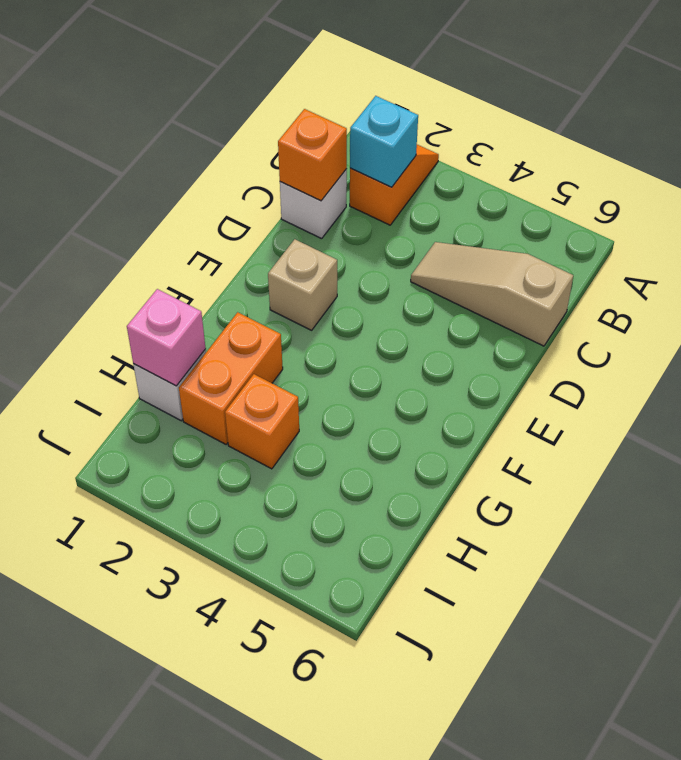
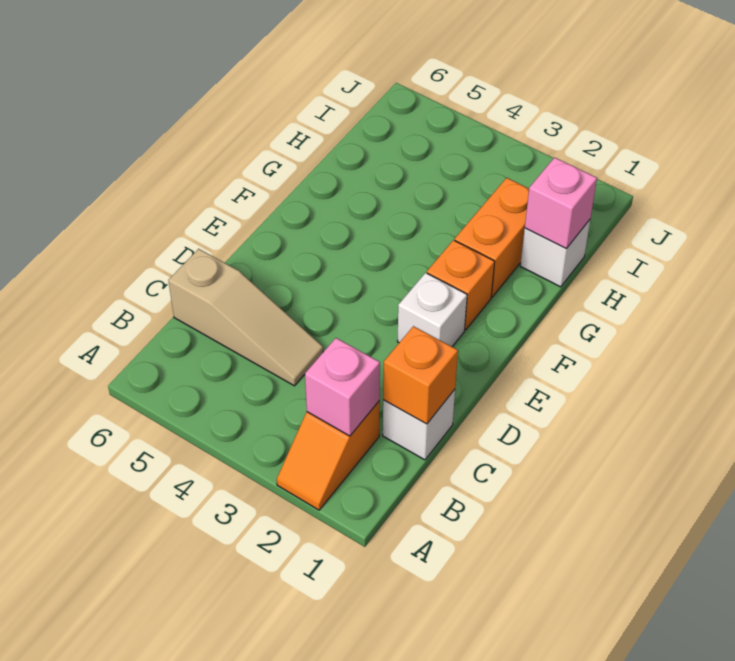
cyan brick B2 level 2 -> pink brick B2 level 2
tan brick E2 level 1 -> white brick E2 level 1
orange brick H3 level 1 -> orange brick F2 level 1

